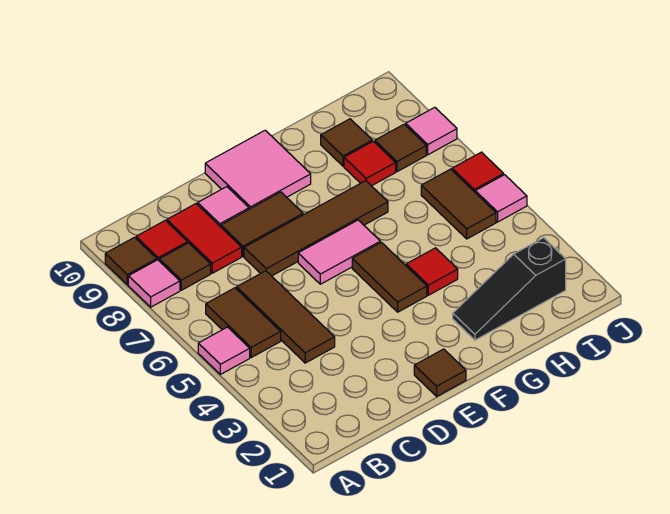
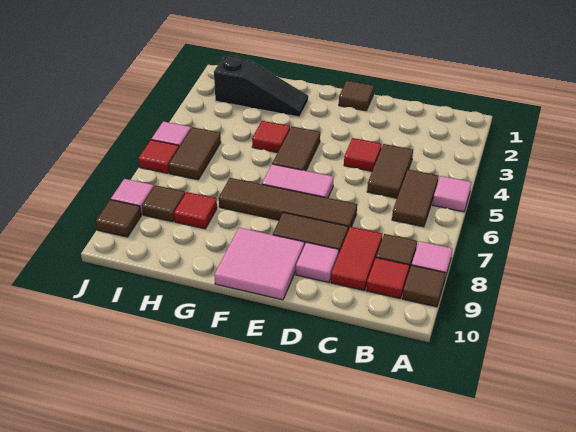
brown tile C4:C6 level 1 -> brown tile C4:C5 level 1
none -> red tile D4 level 1
brown tile H9 level 1 -> brown tile J9 level 1

